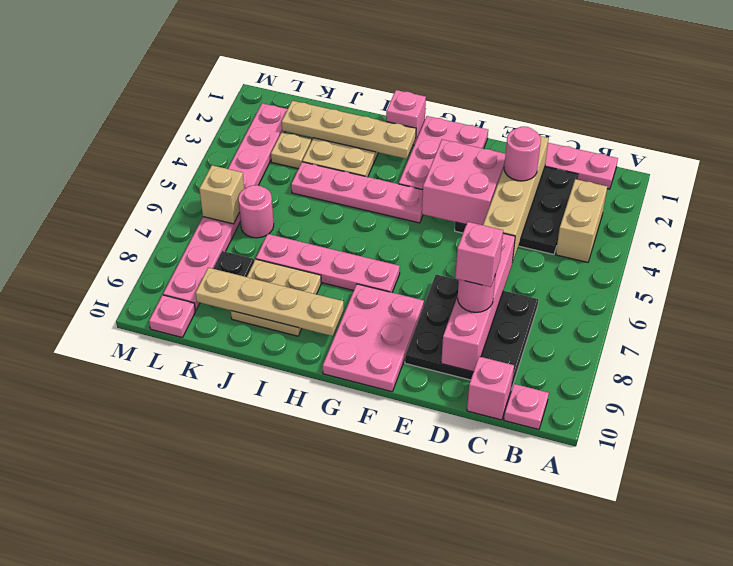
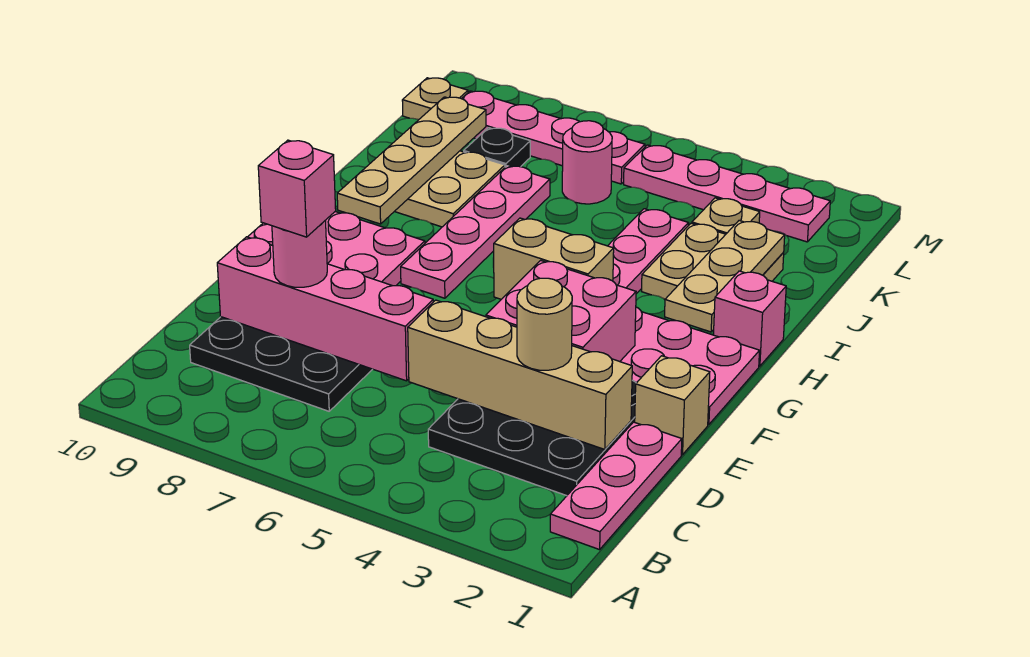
tan brick B3:B4 level 1 -> tan brick G4:G5 level 2
pink plate B10 level 1 -> none
pink brick C10 level 1 -> none
pink round brick D3 level 3 -> tan round brick D3 level 3
tan plate H2:K2 level 2 -> tan plate H2:J2 level 2
tan brick L6 level 2 -> tan brick E1 level 1
pink plate L10 level 1 -> tan plate L10 level 1

